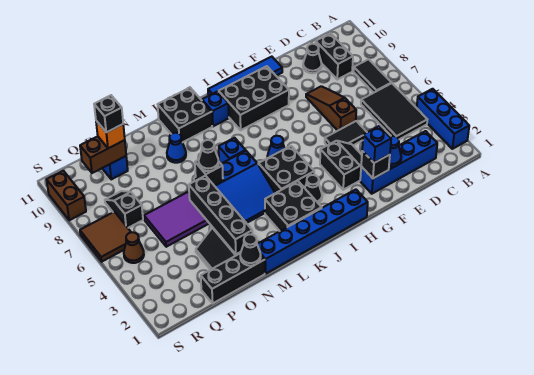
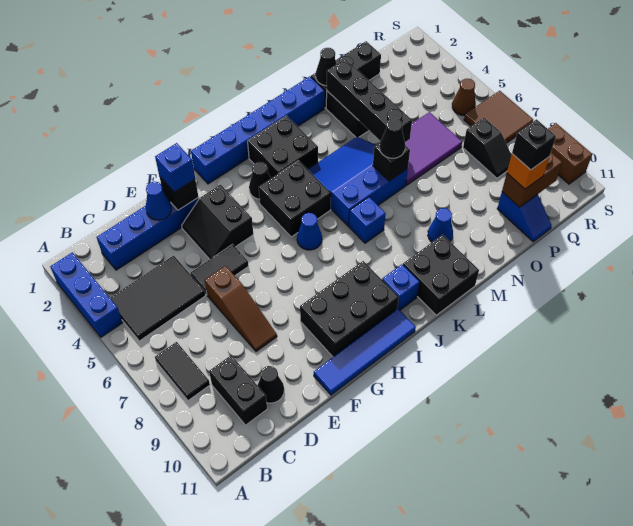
black tile B4:C6 level 1 -> black tile B4:D5 level 1

